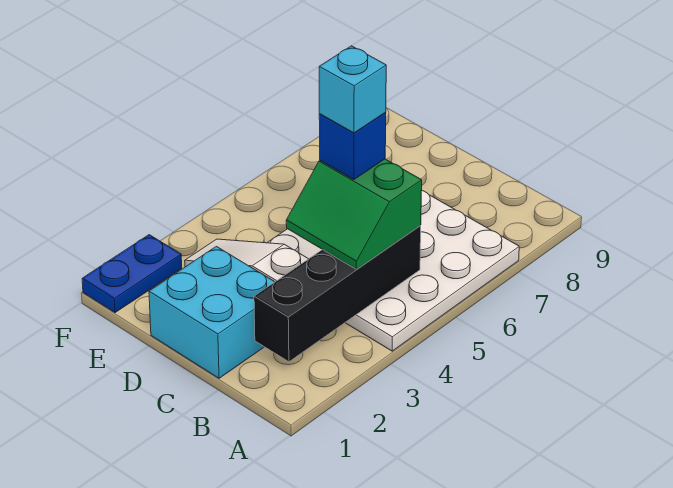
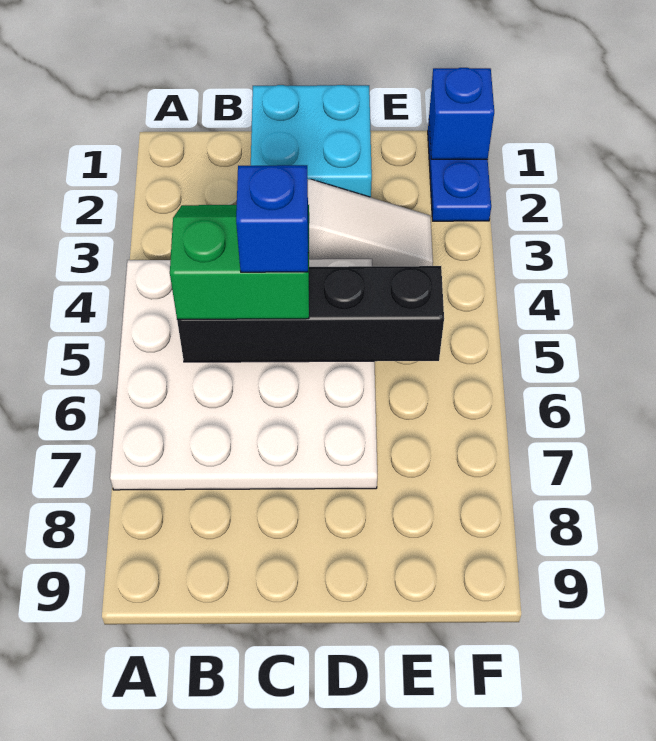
black brick B2:B5 level 2 -> black brick B5:E5 level 2
cyan brick C5 level 5 -> none
none -> blue brick F1 level 2

